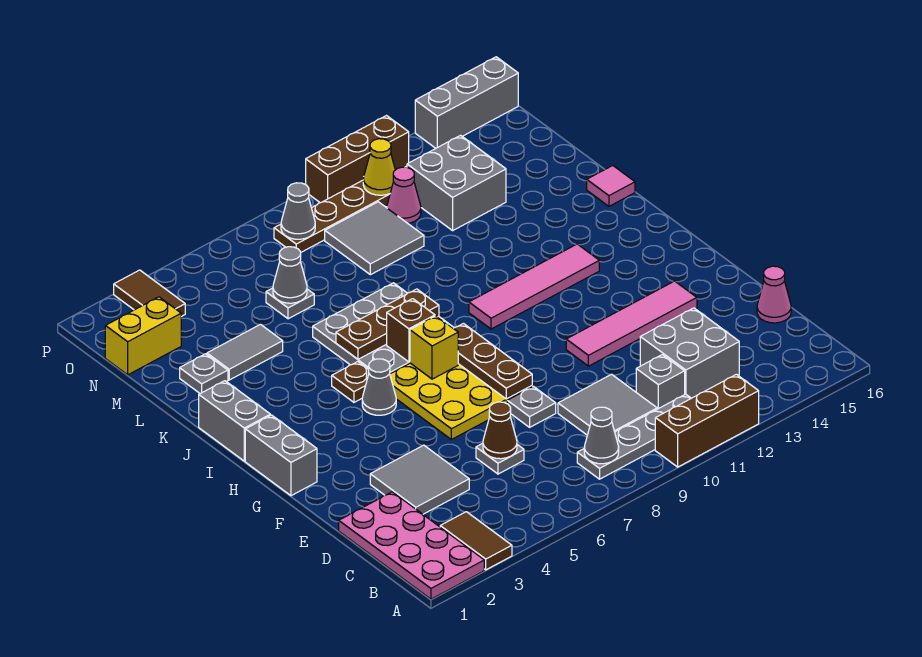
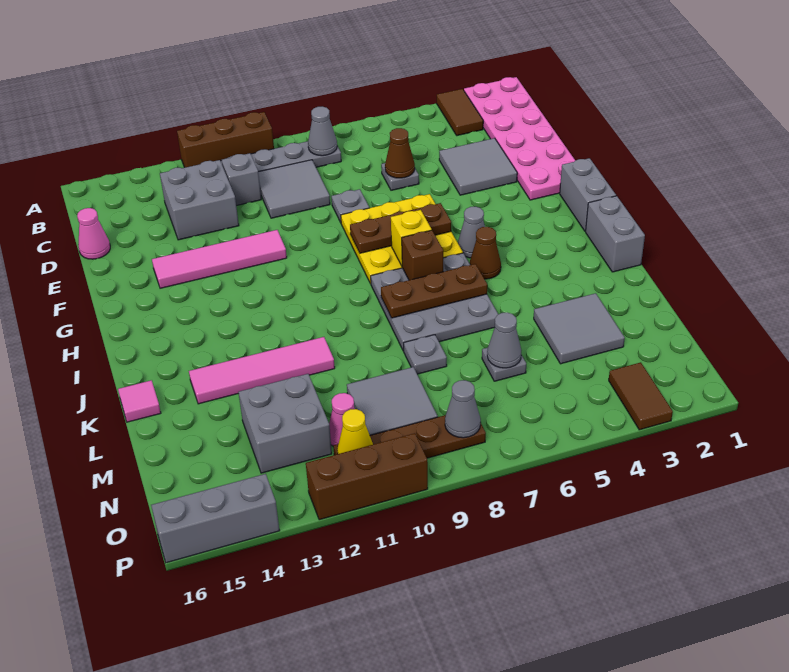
pink plate A1:D2 level 1 -> pink plate A1:F2 level 1
brown plate F8:H8 level 2 -> brown plate G6:G8 level 2
brown plate I5 level 1 -> brown cone I5 level 1
pink tile I10:I13 level 1 -> pink tile K11:K14 level 1
grey plate L2 level 1 -> grey plate L8 level 1
grey tile L3:L4 level 1 -> grey tile L3:M4 level 1
yellow brick N1:N2 level 1 -> none

